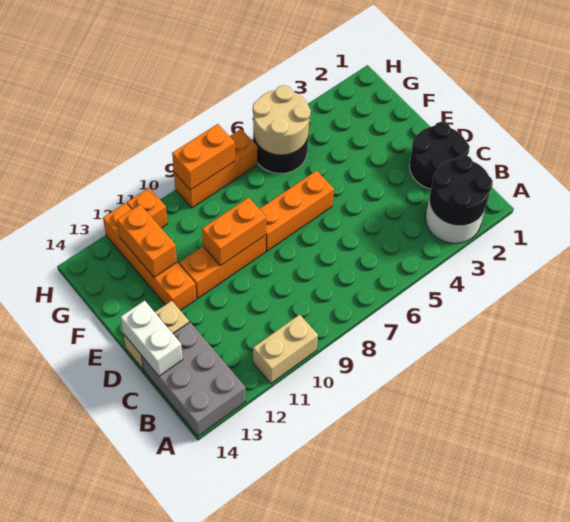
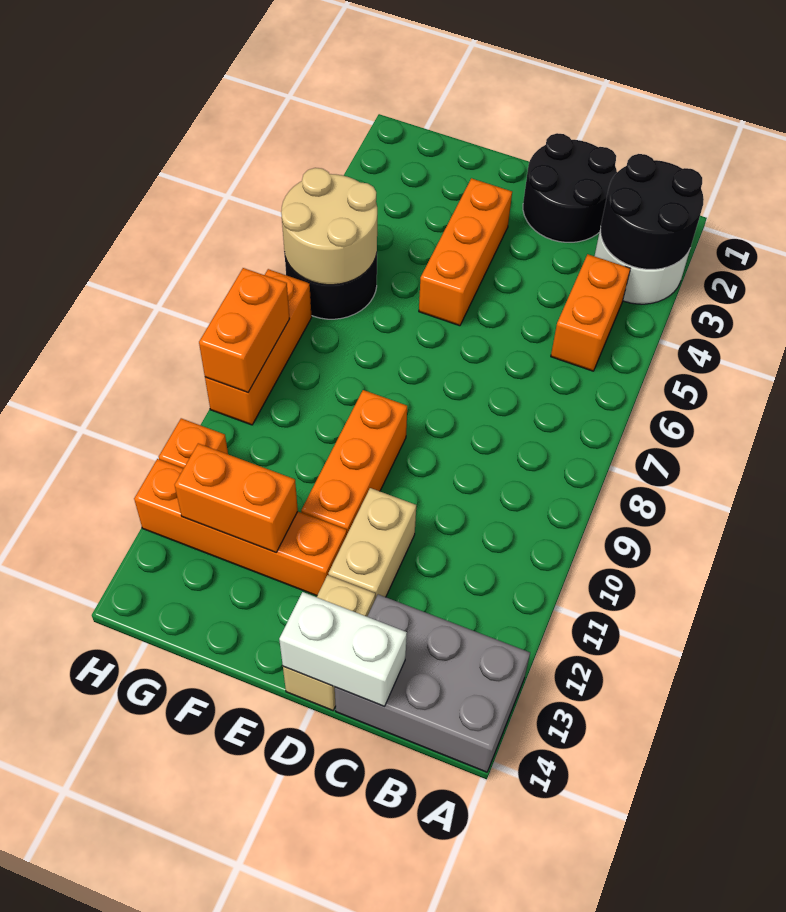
tan brick A10:A11 level 1 -> tan brick D11:D12 level 1
orange brick E6:E8 level 1 -> orange brick E3:E5 level 1
orange brick E9:E10 level 2 -> orange brick B4:B5 level 1

